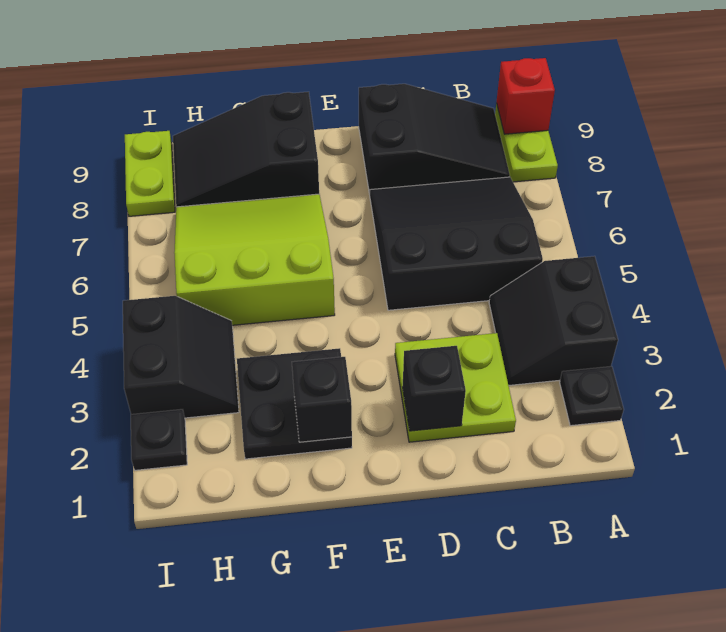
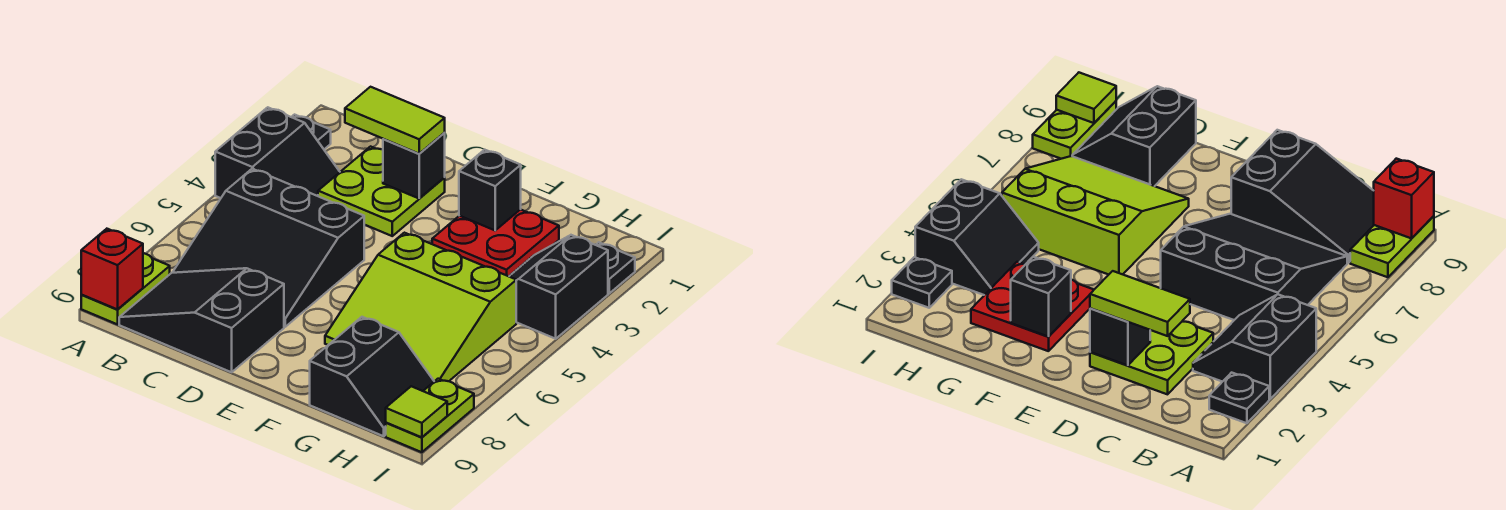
none -> lime tile C2:D2 level 3
black plate F2:G3 level 1 -> red plate F2:G3 level 1
black slope F8:H9 level 1 top F -> black slope G8:H9 level 1 top G
none -> lime tile I9 level 2

